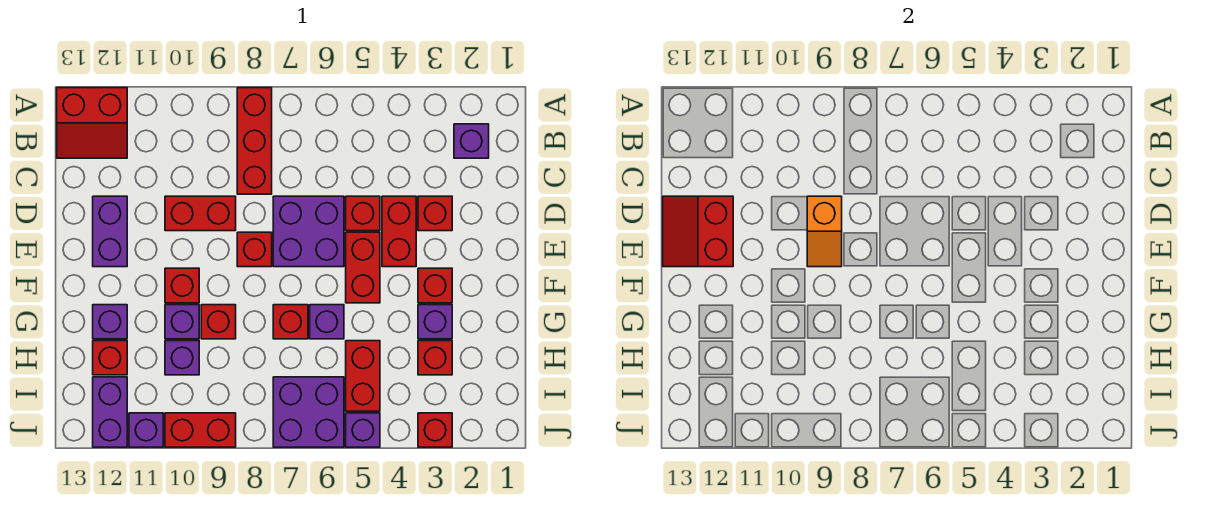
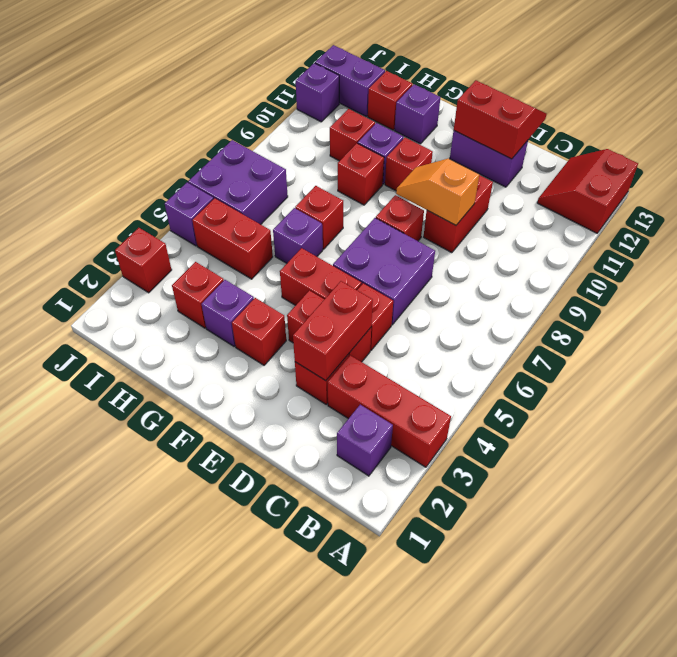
red brick A8:C8 level 1 -> red brick A3:C3 level 1
purple brick H10 level 1 -> red brick H10 level 1
red brick J9:J10 level 1 -> red brick D3:D4 level 2

